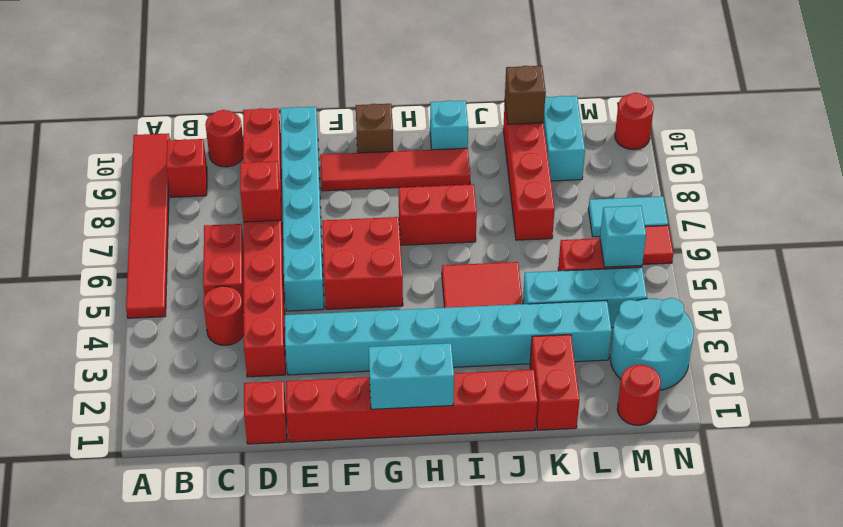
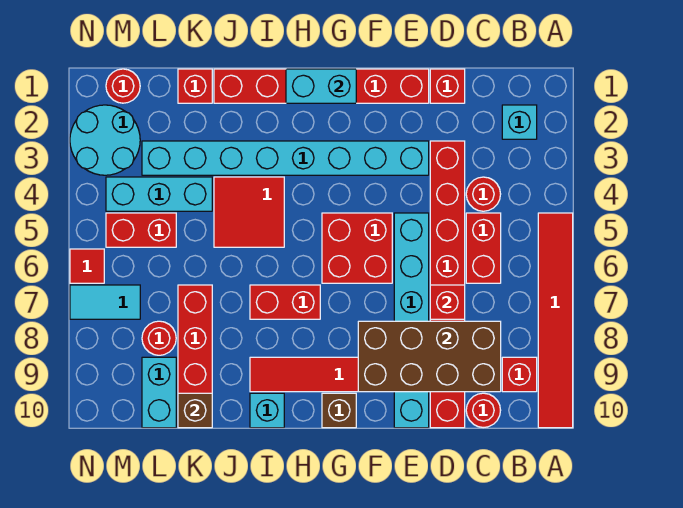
none -> brown brick C8:F9 level 2
red brick K1:K2 level 1 -> red brick K1 level 1
cyan brick M5 level 2 -> cyan brick B2 level 1
red round brick N10 level 1 -> red round brick L8 level 1

